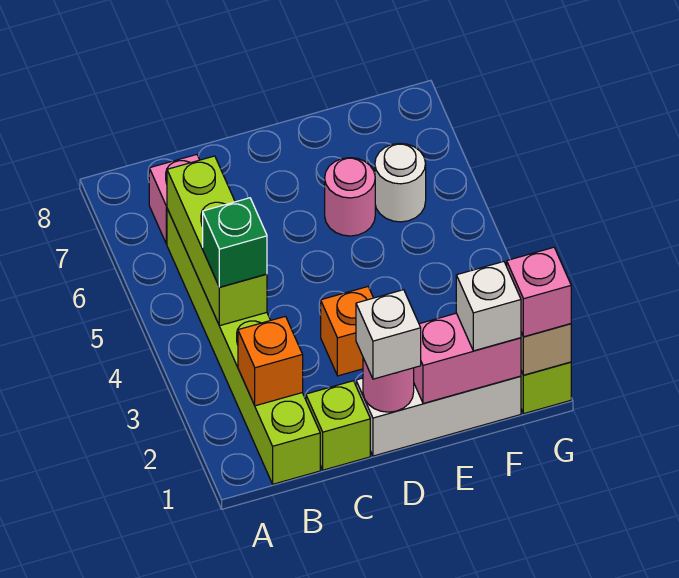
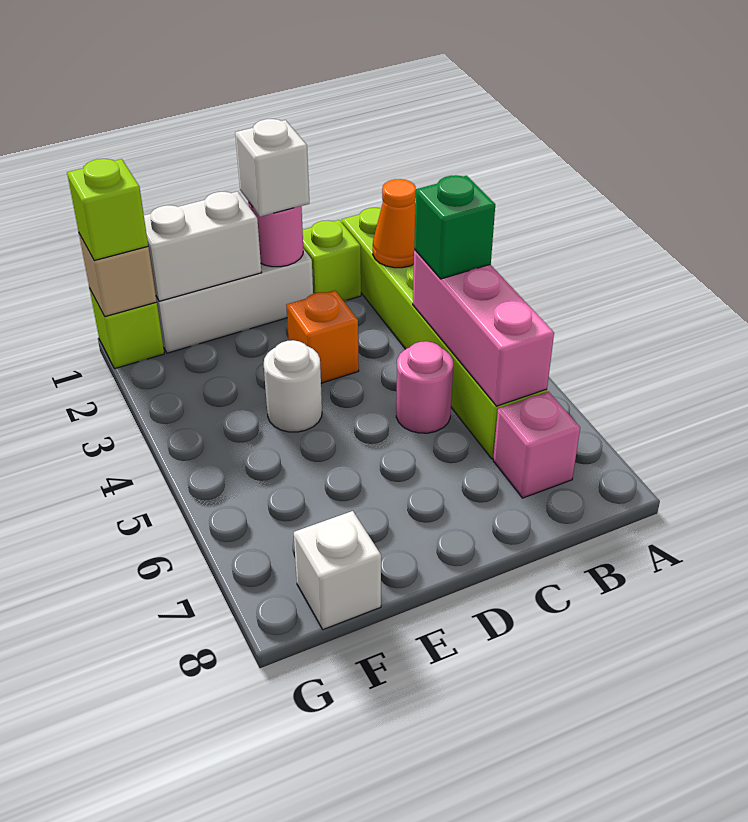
orange brick B2 level 2 -> orange cone B2 level 2
lime brick B4:B6 level 2 -> pink brick B4:B6 level 2
pink brick E1:F1 level 2 -> white brick E1:F1 level 2
pink round brick E6 level 1 -> pink round brick C5 level 1
white brick F1 level 3 -> white brick F8 level 1
white round brick F6 level 1 -> white round brick E4 level 1
pink brick G1 level 3 -> lime brick G1 level 3

